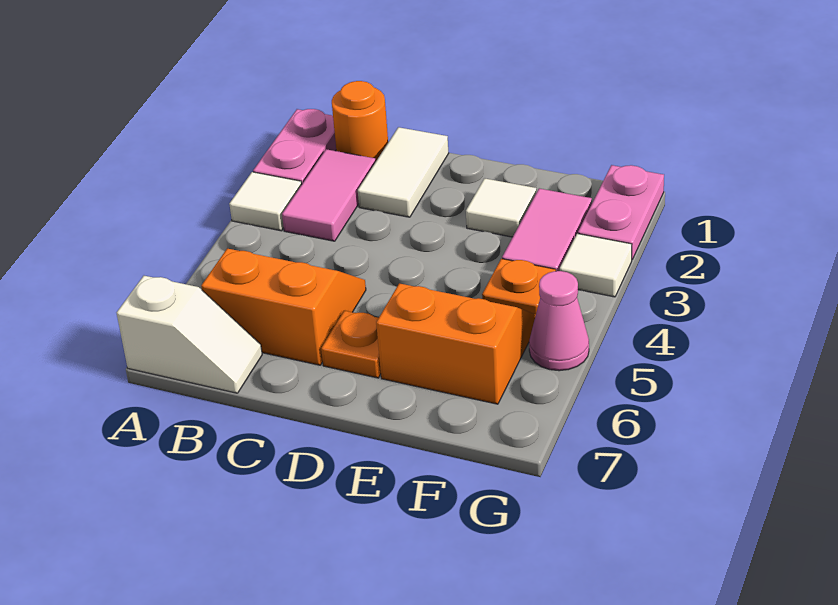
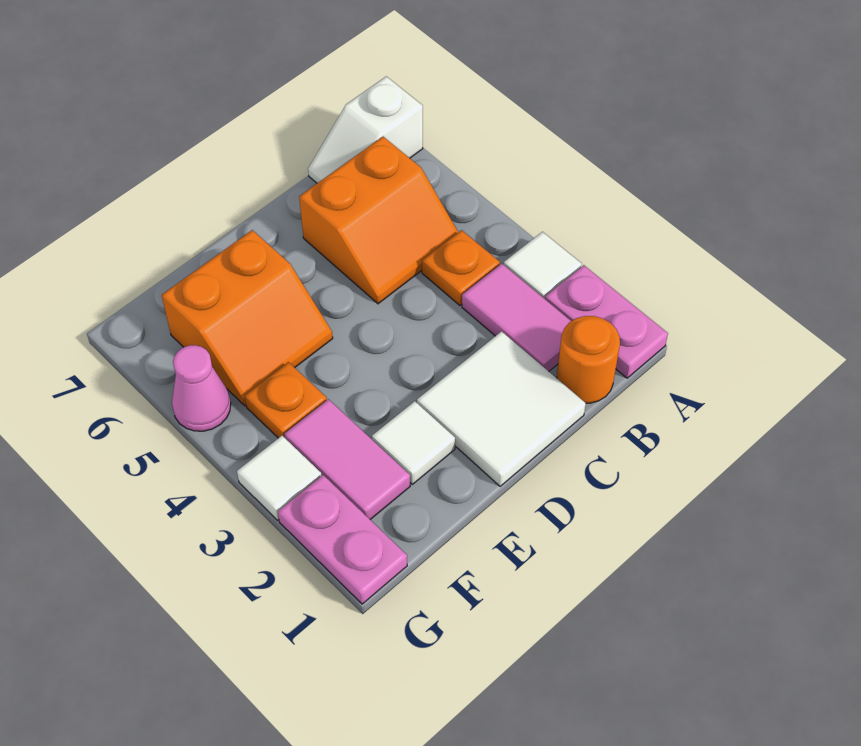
white tile C1:C2 level 1 -> white tile C1:D2 level 1
orange plate D6 level 1 -> orange plate B4 level 1

